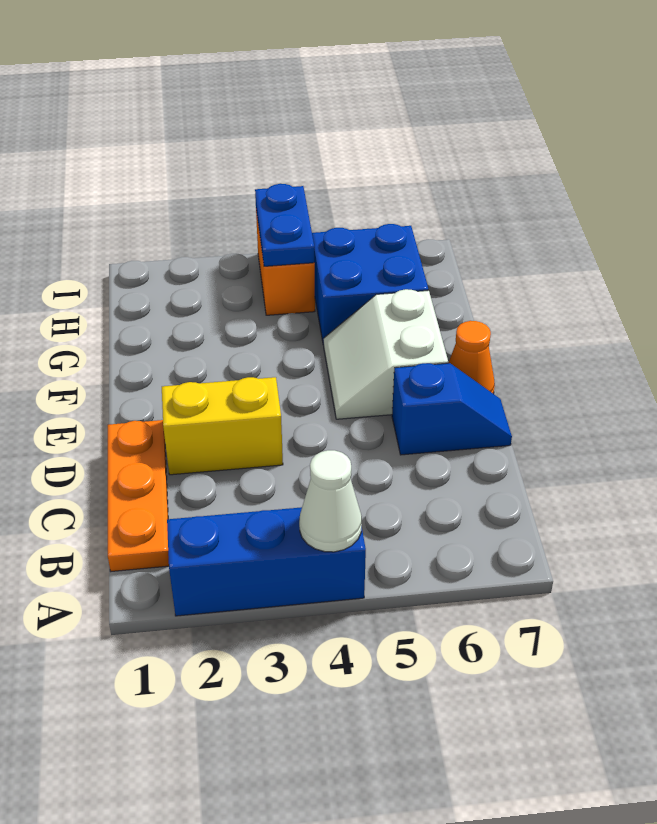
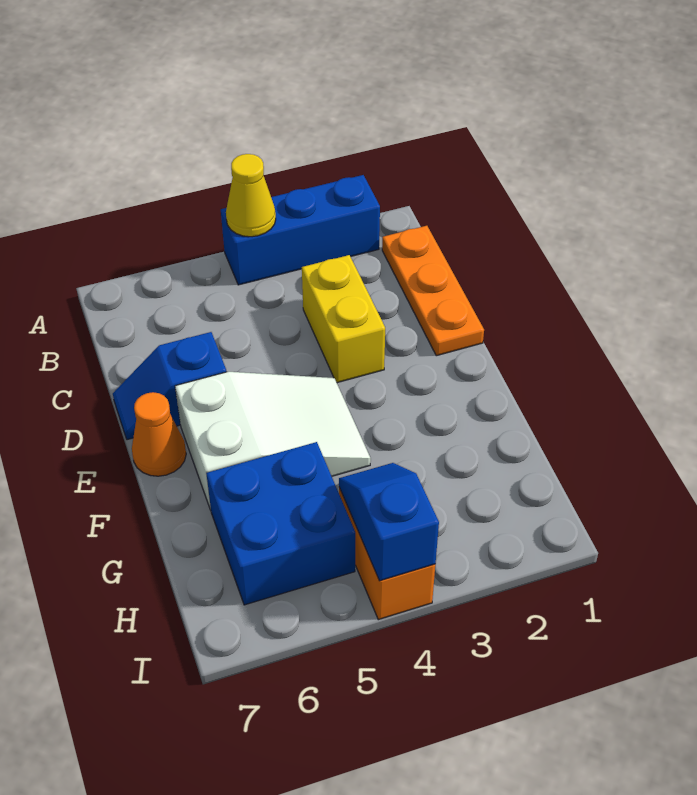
white cone A4 level 2 -> yellow cone A4 level 2
yellow brick D2:D3 level 1 -> yellow brick C3:D3 level 1
white slope E5:F6 level 1 top 6 -> white slope E4:F6 level 1 top 6
blue plate H4:I4 level 2 -> blue slope H4:I4 level 2 top I

